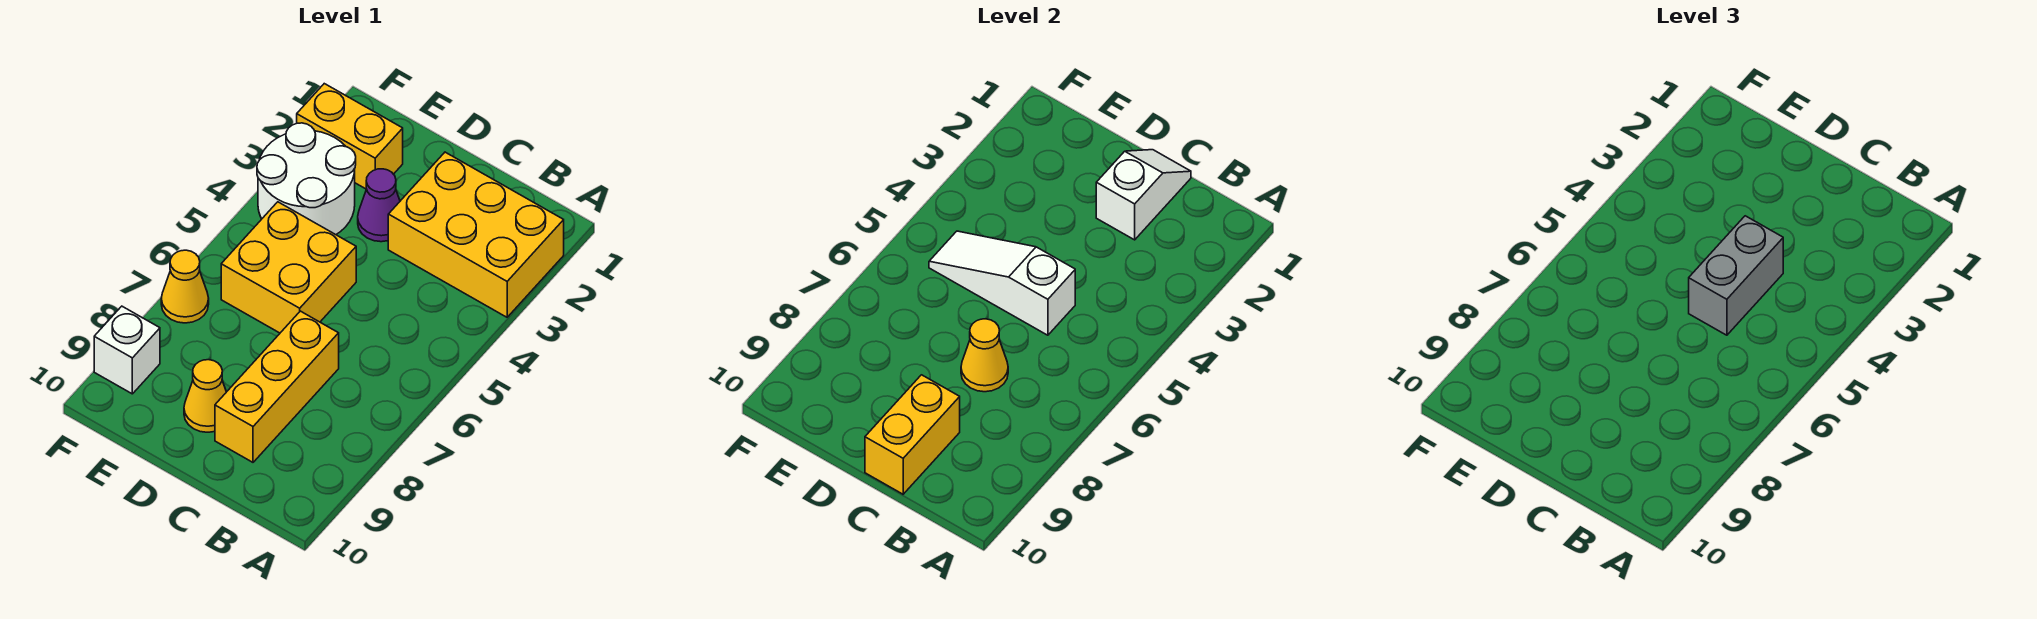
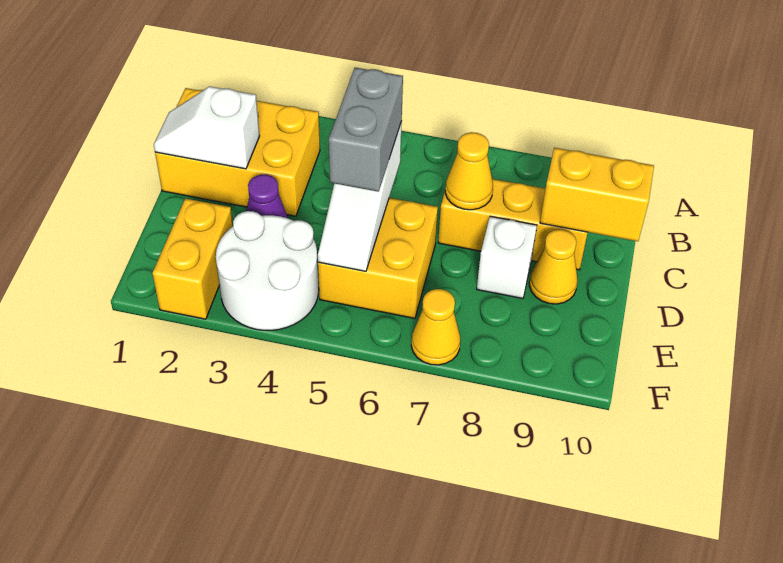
yellow brick A2:C3 level 1 -> yellow brick B1:C3 level 1
grey brick C4:C5 level 3 -> grey brick C5:D5 level 3
white brick F9 level 1 -> white brick D8 level 1

